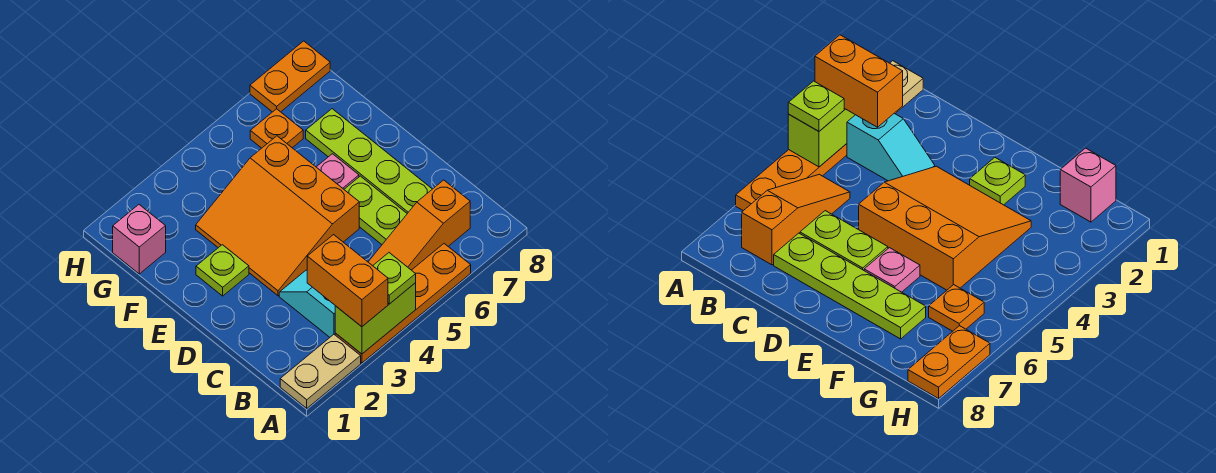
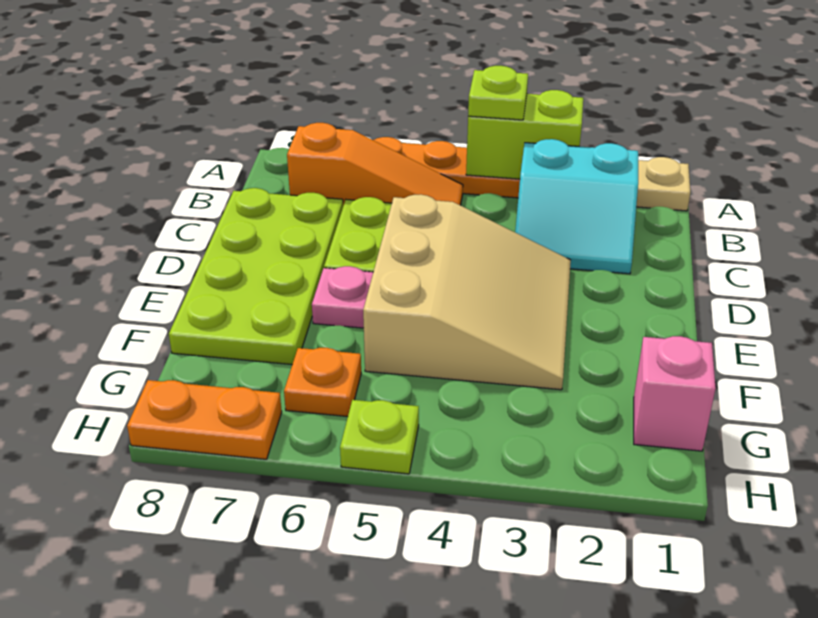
orange brick A3:B3 level 3 -> none
cyan slope B3:C3 level 1 top B -> cyan slope B2:C3 level 1 top B
lime plate C7:F7 level 1 -> lime plate C7:F8 level 1
orange slope D3:F5 level 1 top 5 -> tan slope D3:F5 level 1 top 5
lime plate E2 level 1 -> lime plate H5 level 1

